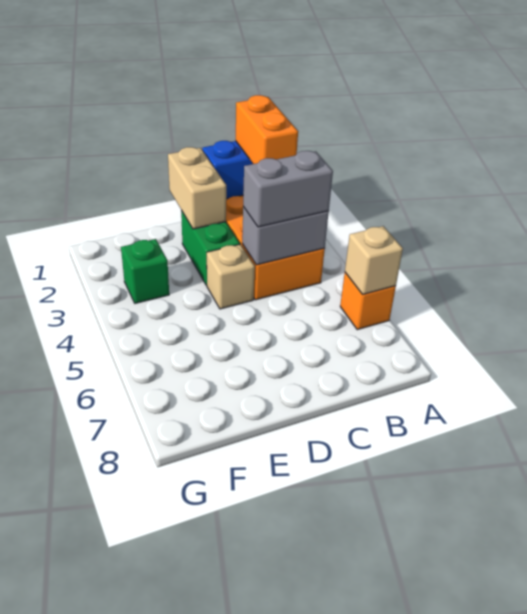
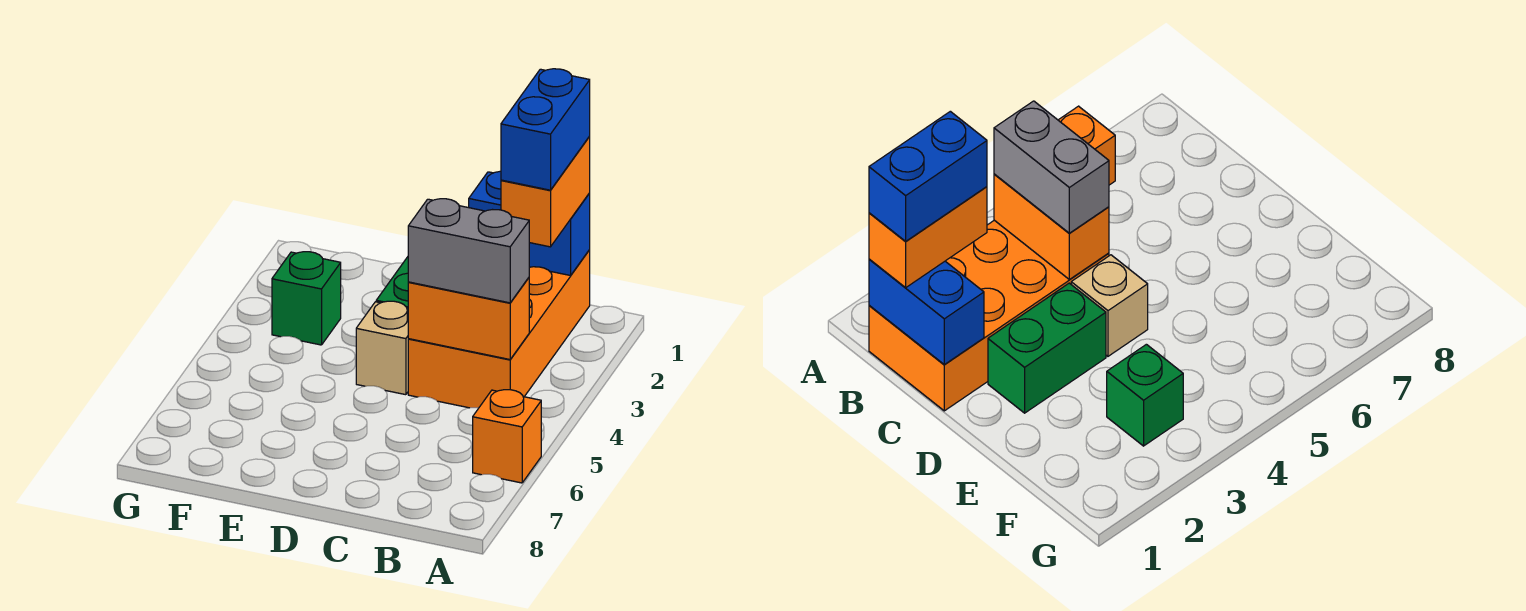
tan brick A6 level 2 -> none
none -> blue brick B1:B2 level 4
grey brick B4:C4 level 2 -> orange brick B4:C4 level 2
tan brick D1:D2 level 2 -> none

